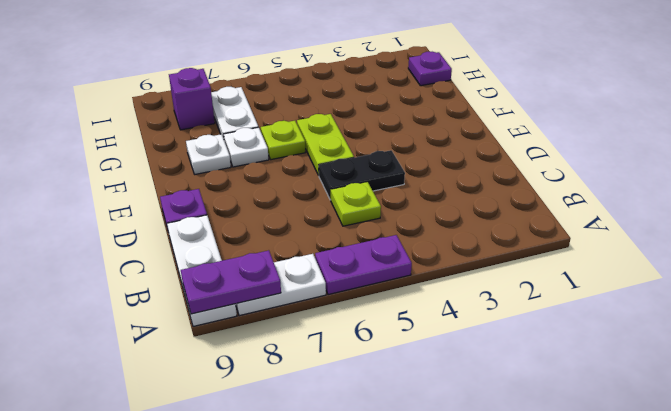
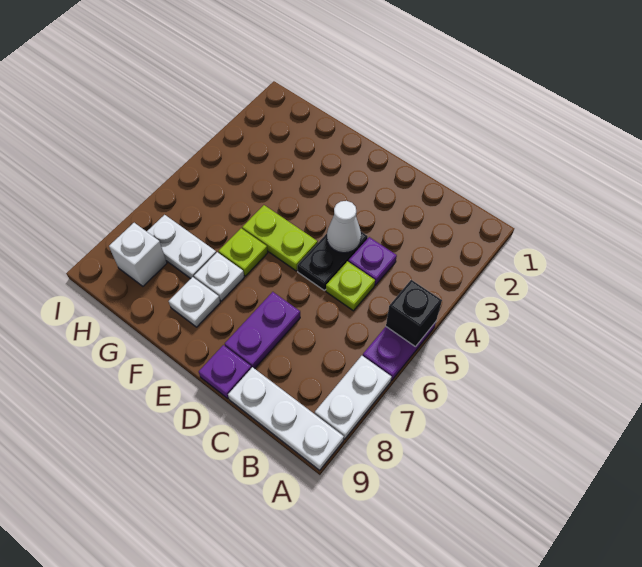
none -> black brick A5 level 2
purple plate A8:A9 level 2 -> purple plate D7:D8 level 1
none -> white cone D4 level 2
purple plate H1 level 1 -> purple plate C4 level 1
purple brick H8 level 1 -> white brick H8 level 1

